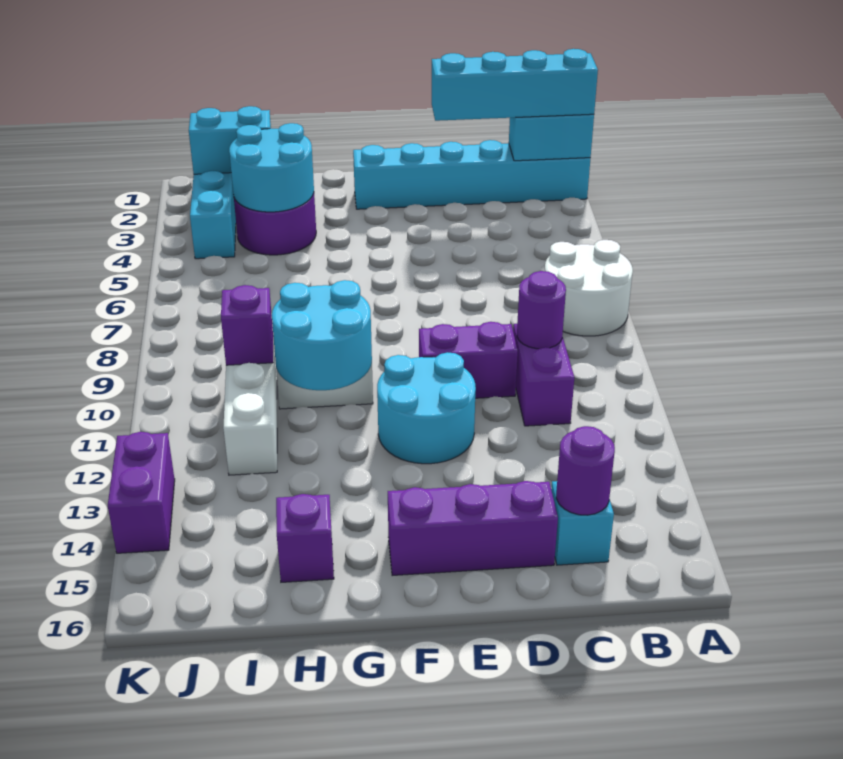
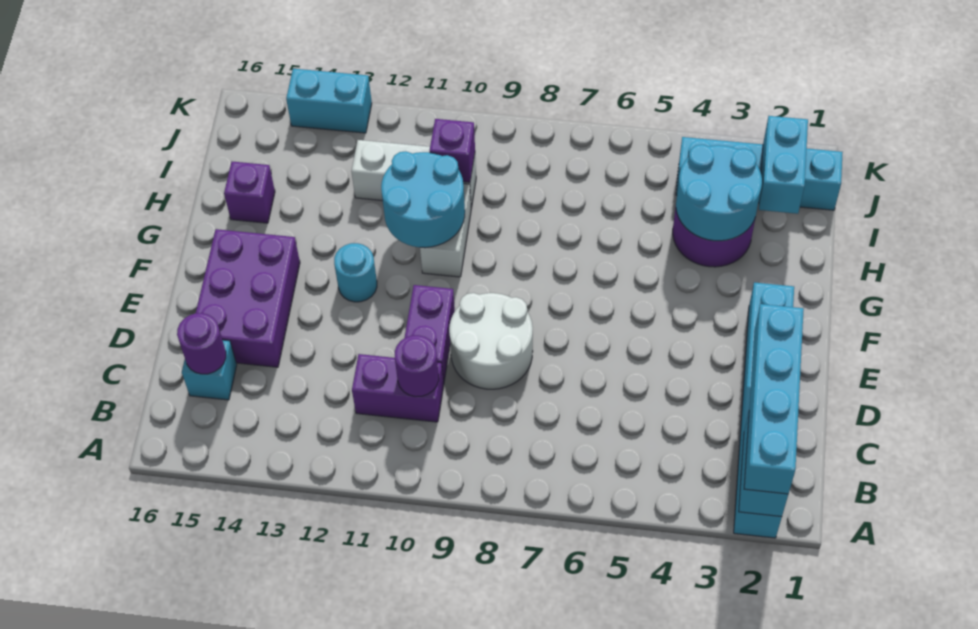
white round brick A7:B8 level 1 -> white round brick D8:E9 level 1
purple brick D15:F15 level 1 -> purple brick D14:F15 level 1
cyan round brick E11:F12 level 1 -> cyan round brick F12 level 1
purple brick K13:K14 level 1 -> cyan brick K13:K14 level 1

